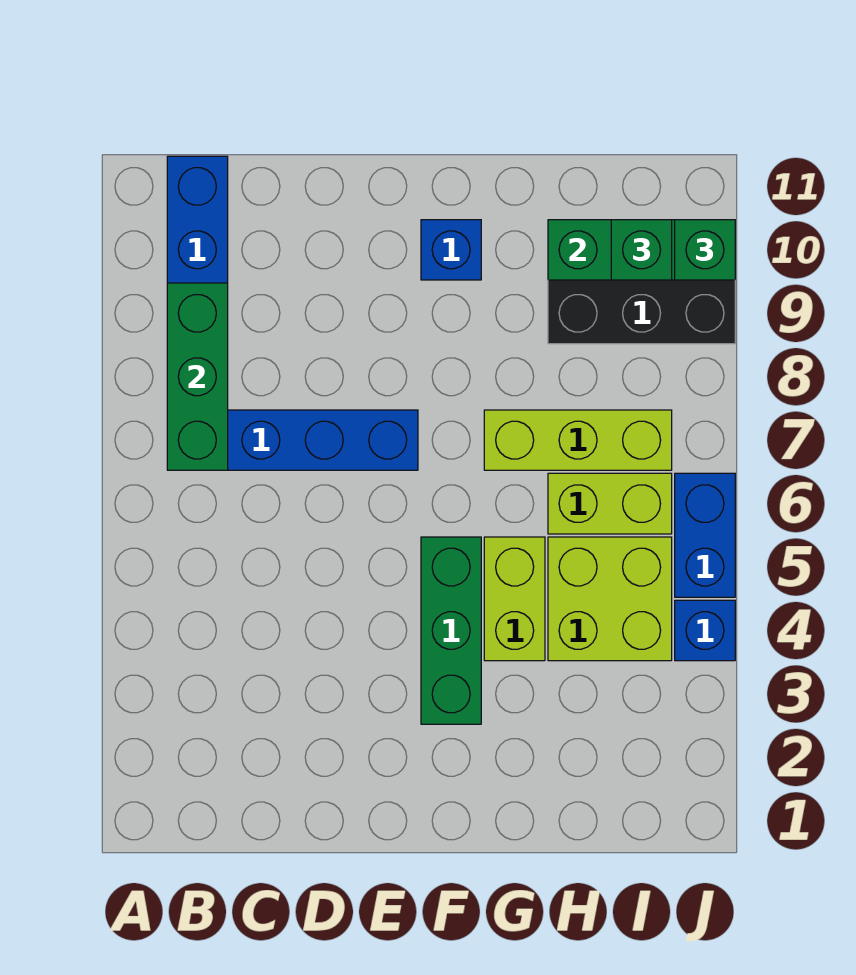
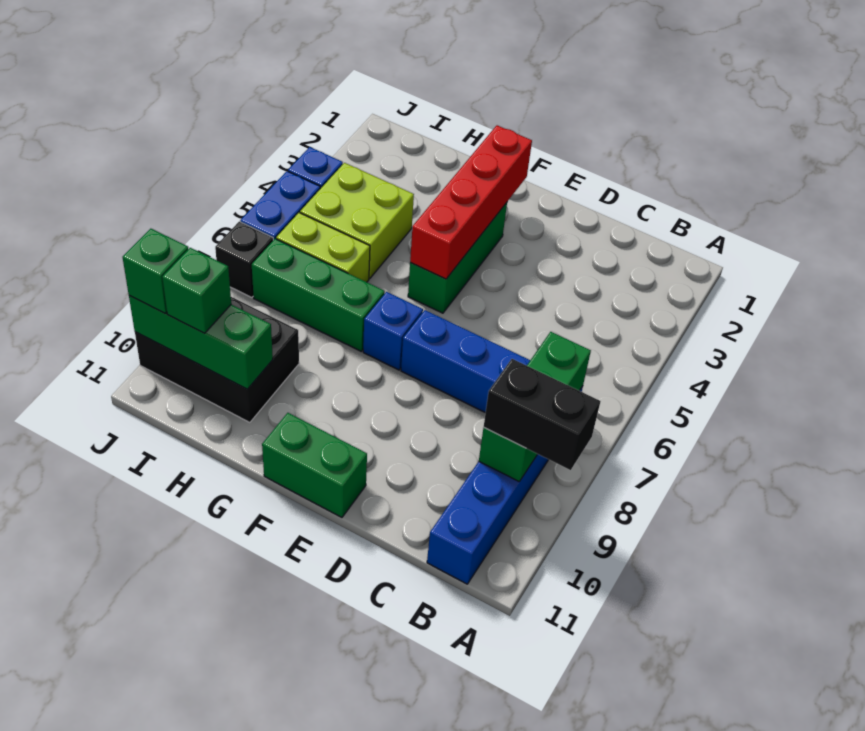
none -> black brick A9:B9 level 3
none -> green brick E11:F11 level 1
none -> red brick F2:F5 level 2
blue brick F10 level 1 -> blue brick F7 level 1
lime brick G4:G5 level 1 -> none
lime brick G7:I7 level 1 -> green brick G7:I7 level 1
none -> black brick J7 level 1

